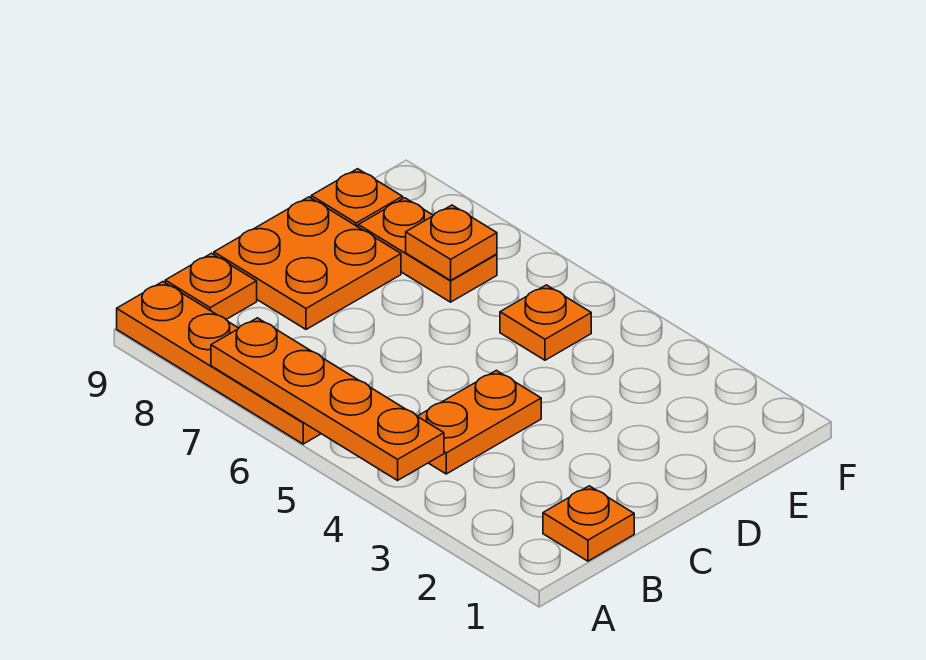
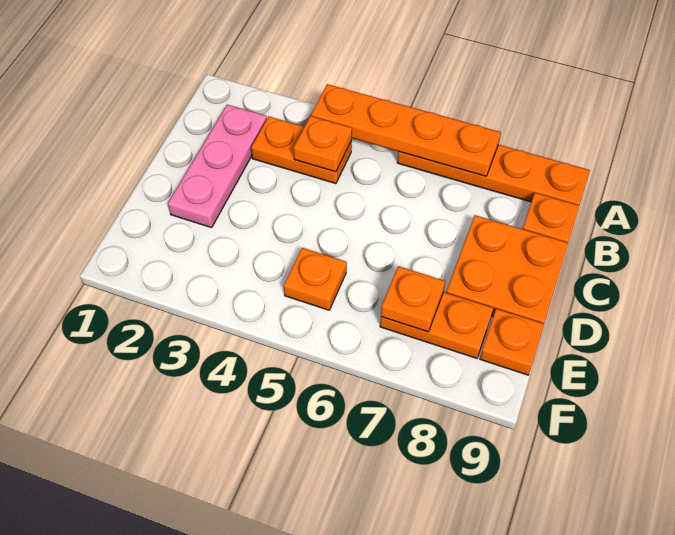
orange plate B1 level 1 -> orange plate B4 level 2
none -> pink plate B2:D2 level 1
orange plate B4:C4 level 1 -> orange plate B3:B4 level 1

